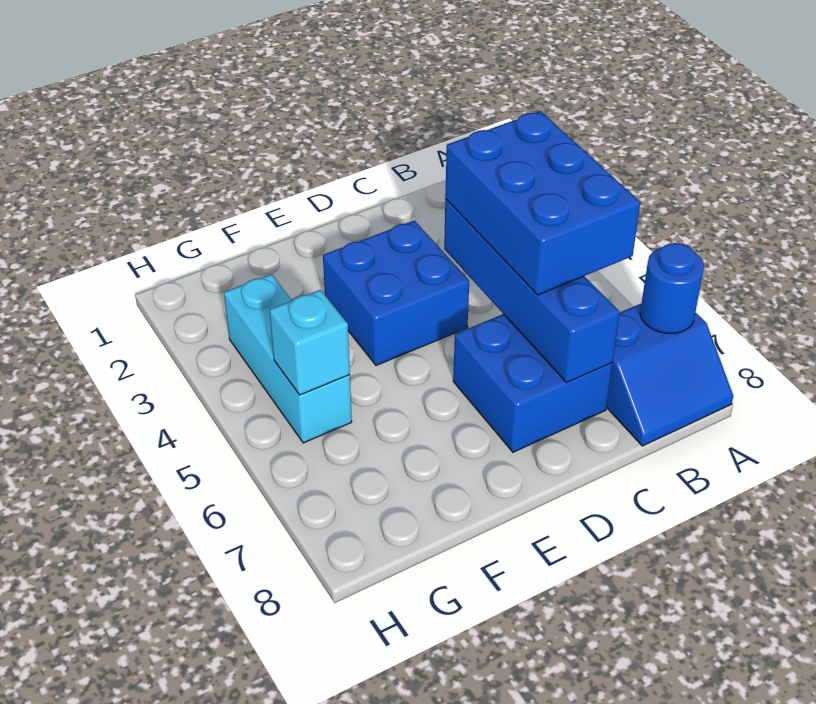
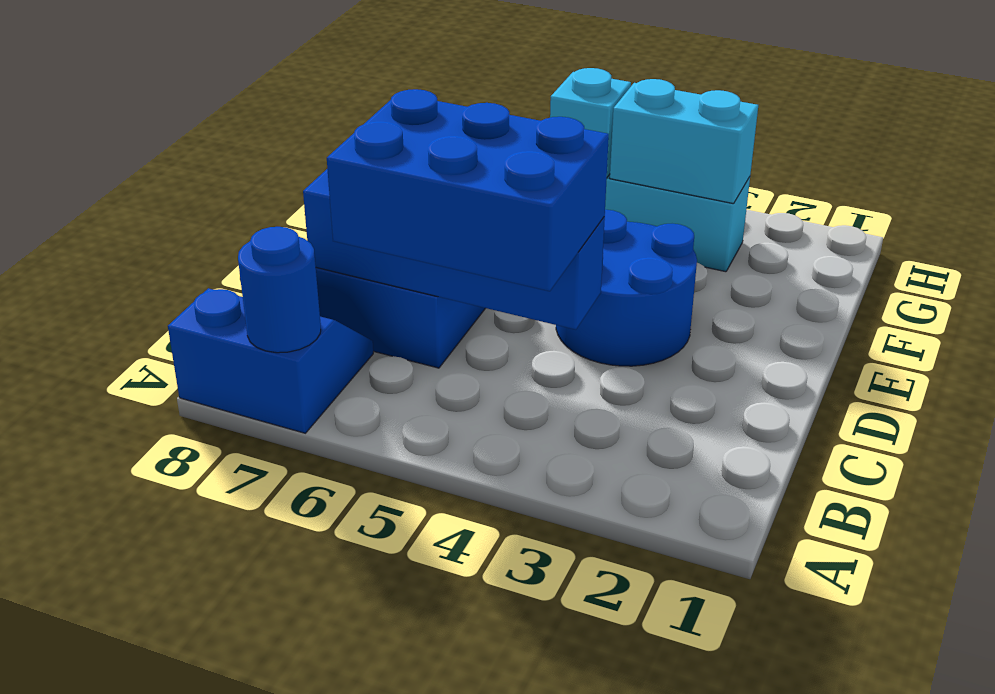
blue slope A7:B8 level 1 top 7 -> blue slope A7:B8 level 1 top A
blue brick D3:E4 level 1 -> blue round brick D3:E4 level 1
none -> cyan brick G3:G4 level 2

